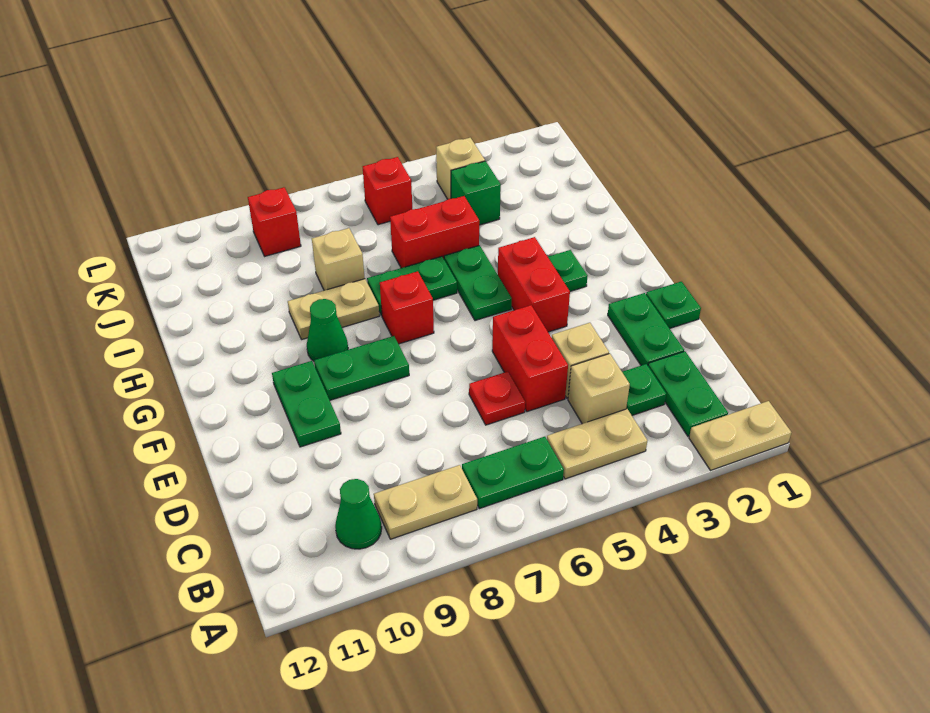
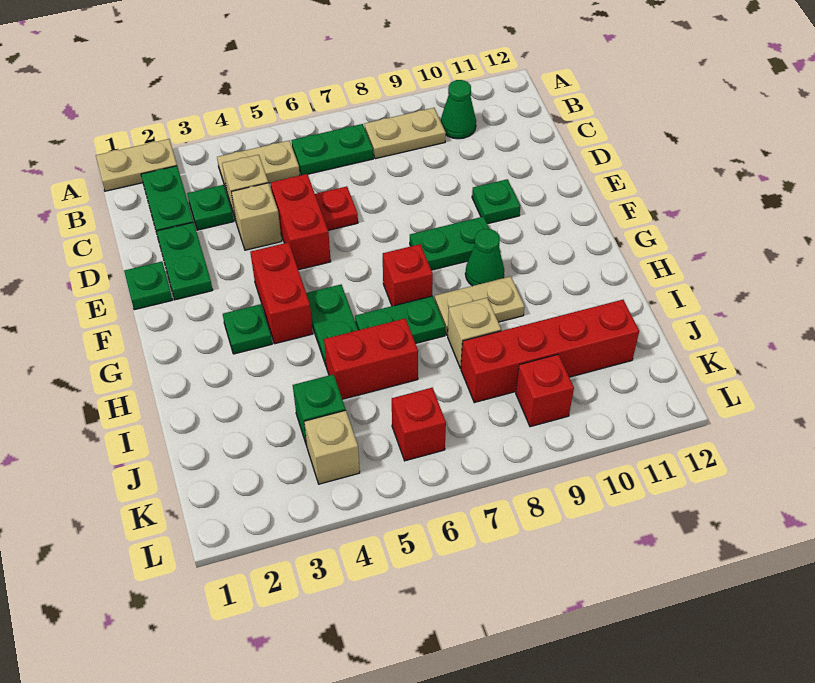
green plate E10:F10 level 1 -> green plate E10 level 1
none -> red brick J8:J11 level 1

